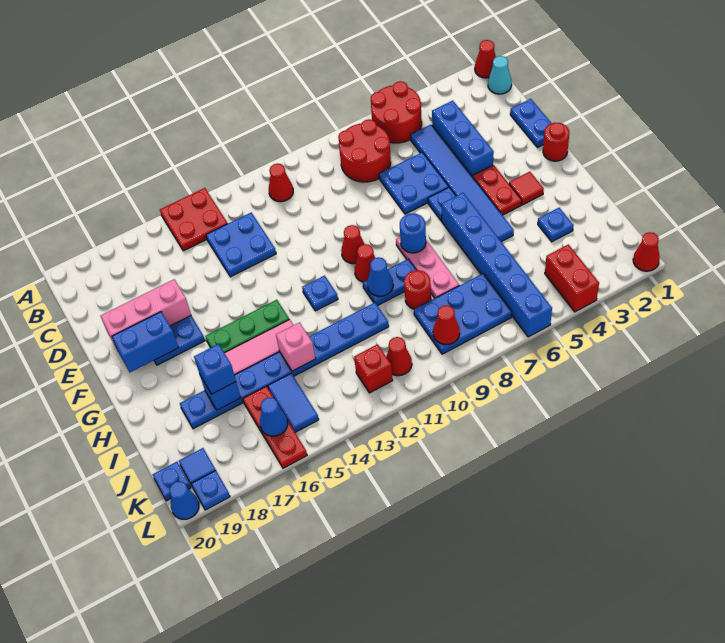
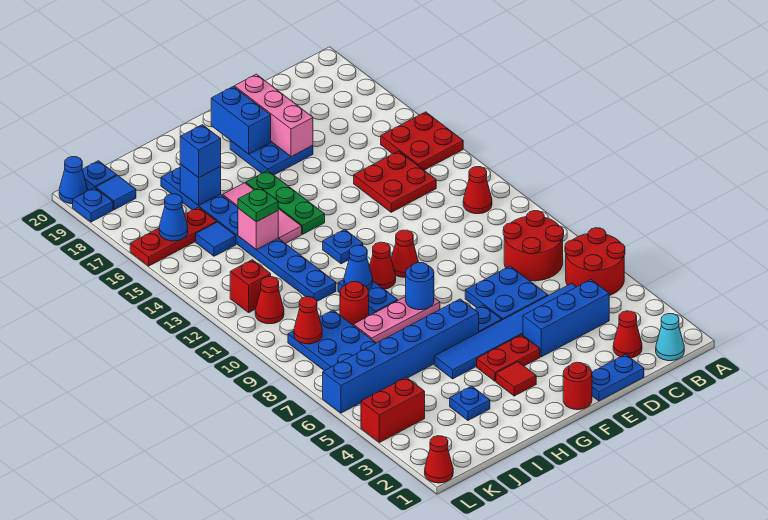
red cone A1 level 1 -> red cone C2 level 1
blue plate C13:D14 level 1 -> red plate C13:D14 level 1
none -> green plate I14 level 3
blue tile J15:K15 level 1 -> blue tile J15 level 1

